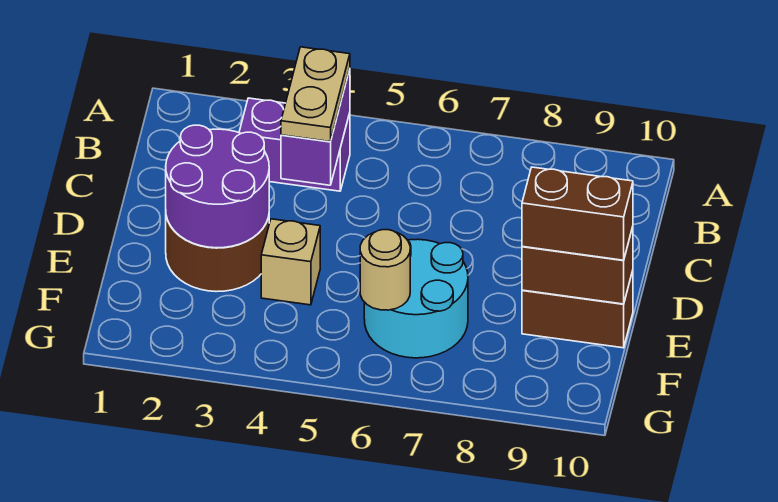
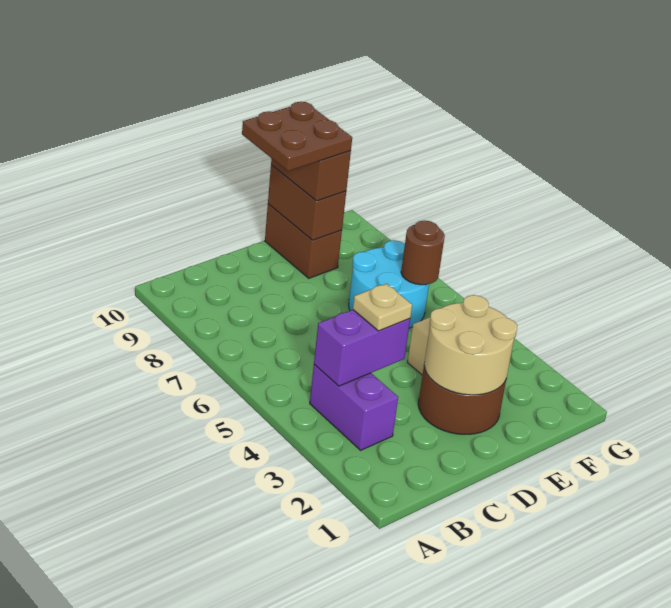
tan plate B4:C4 level 3 -> tan plate C4 level 3
purple round brick D2:E3 level 2 -> tan round brick D2:E3 level 2
none -> brown plate D9:E10 level 4
tan round brick F6 level 2 -> brown round brick F6 level 2

